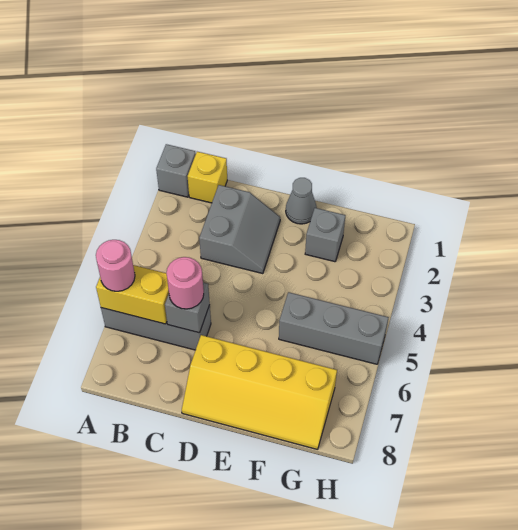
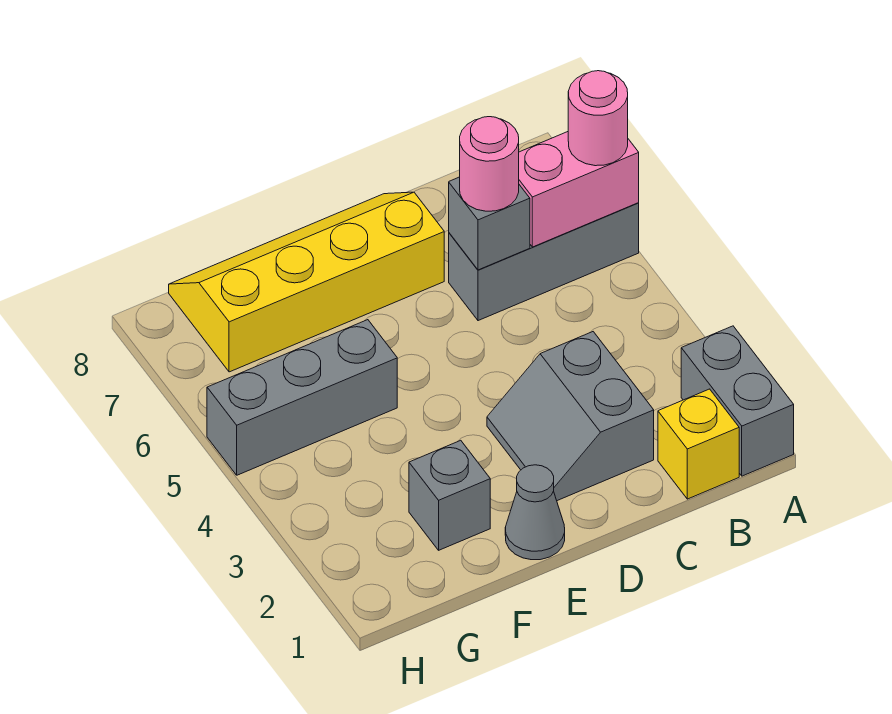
grey brick A1 level 1 -> grey brick A1:A2 level 1
yellow brick A6:B6 level 2 -> pink brick A6:B6 level 2

